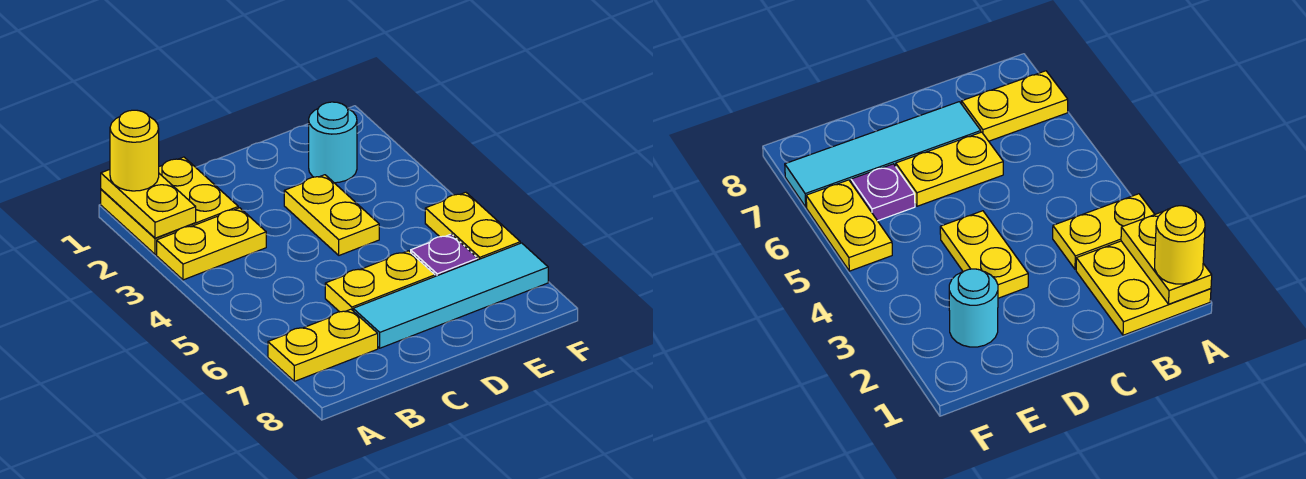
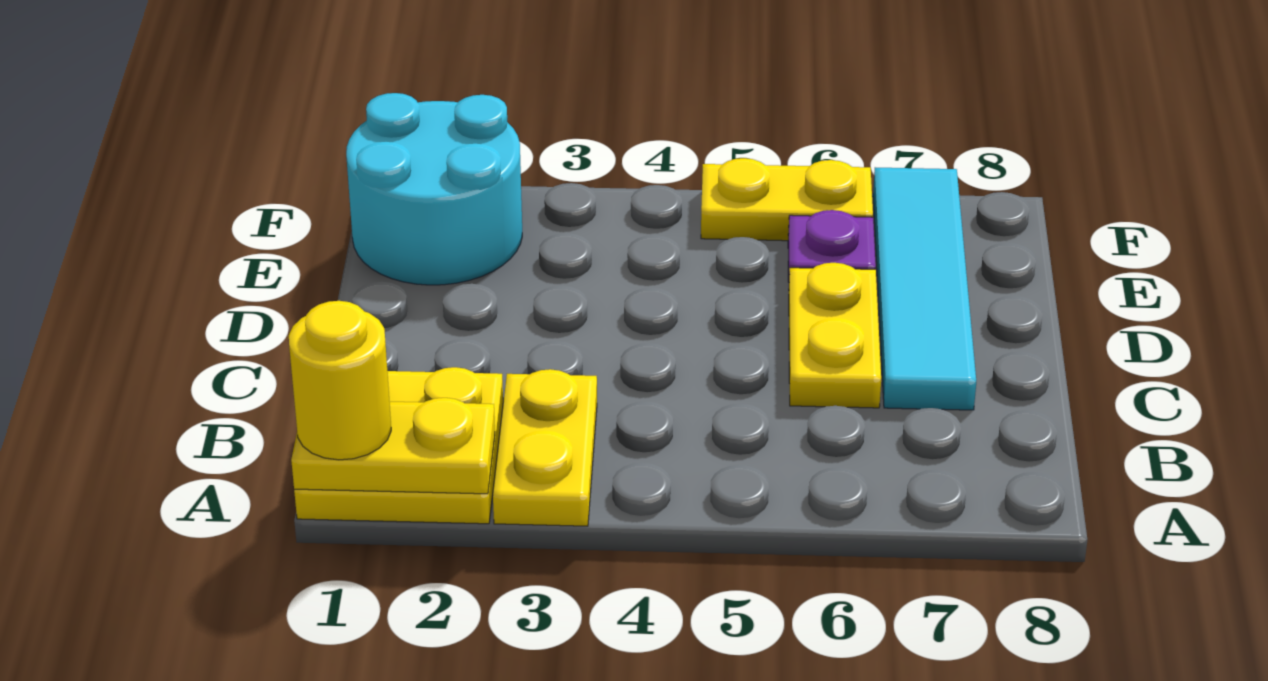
yellow plate A7:B7 level 1 -> none
yellow plate D3:D4 level 1 -> none
cyan round brick E2 level 1 -> cyan round brick E1:F2 level 1

